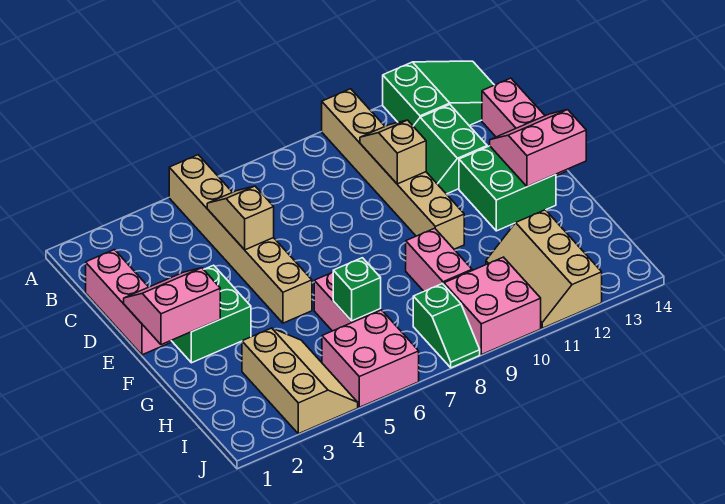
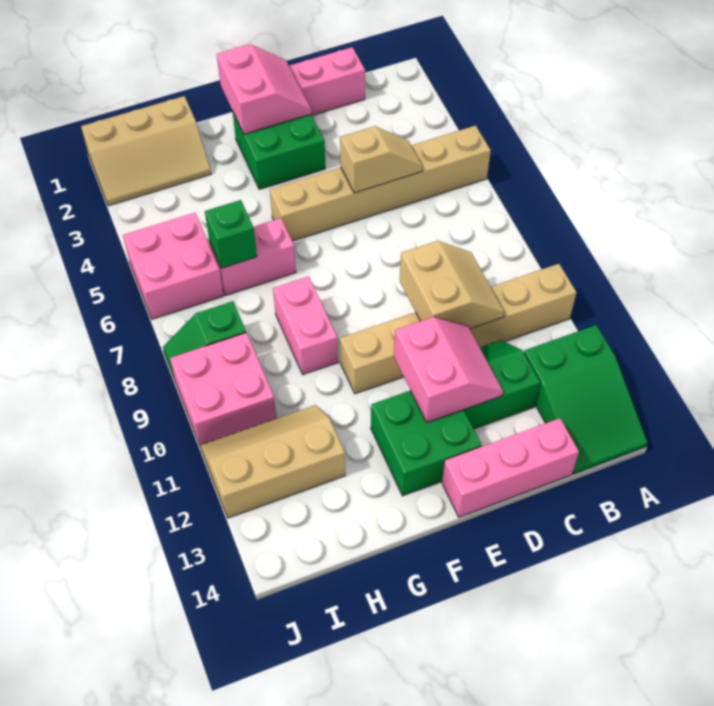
tan slope C10:D10 level 2 top D -> tan slope C9:D10 level 2 top D
pink slope E13:F14 level 2 top F -> pink slope D11:E12 level 2 top E
pink brick G9:H9 level 1 -> pink brick G8:G9 level 1
tan slope H3:J4 level 1 top 3 -> tan slope H1:J2 level 1 top 1

